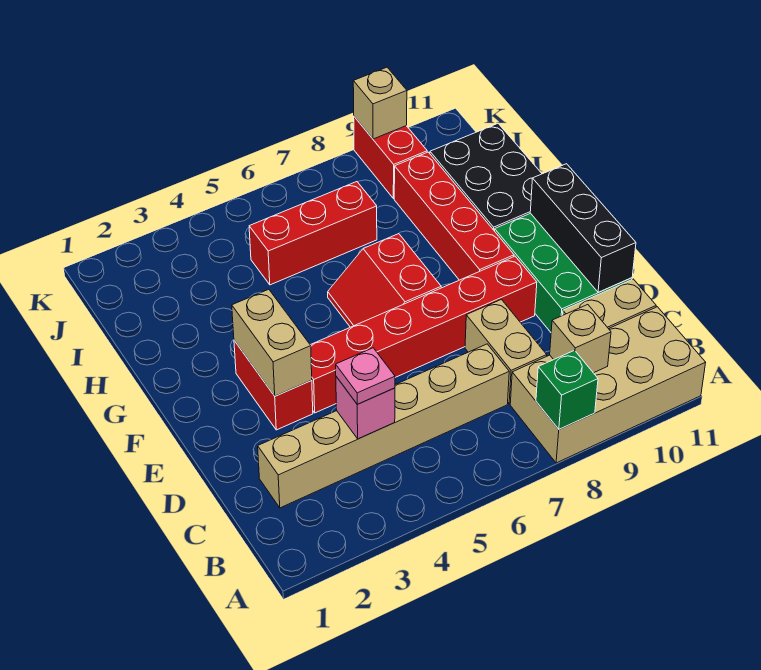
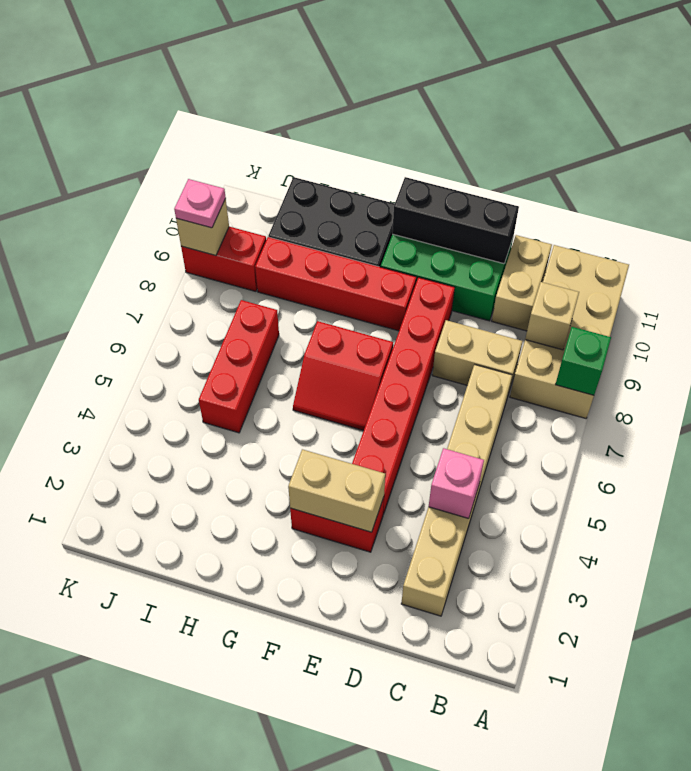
pink plate C4 level 3 -> pink plate K9 level 3

